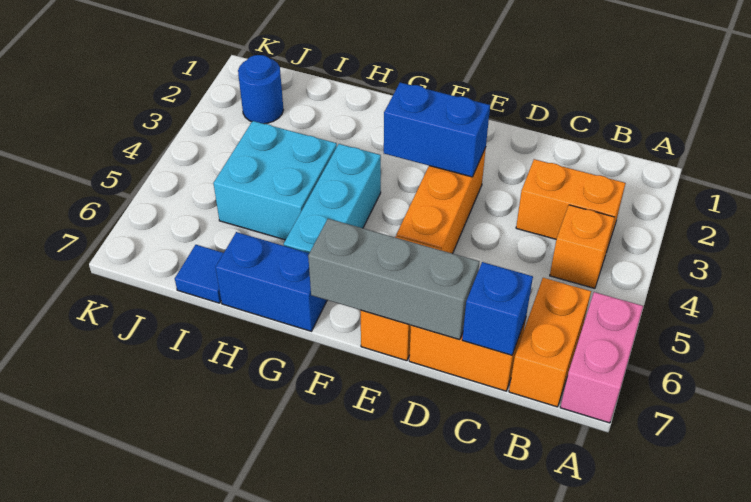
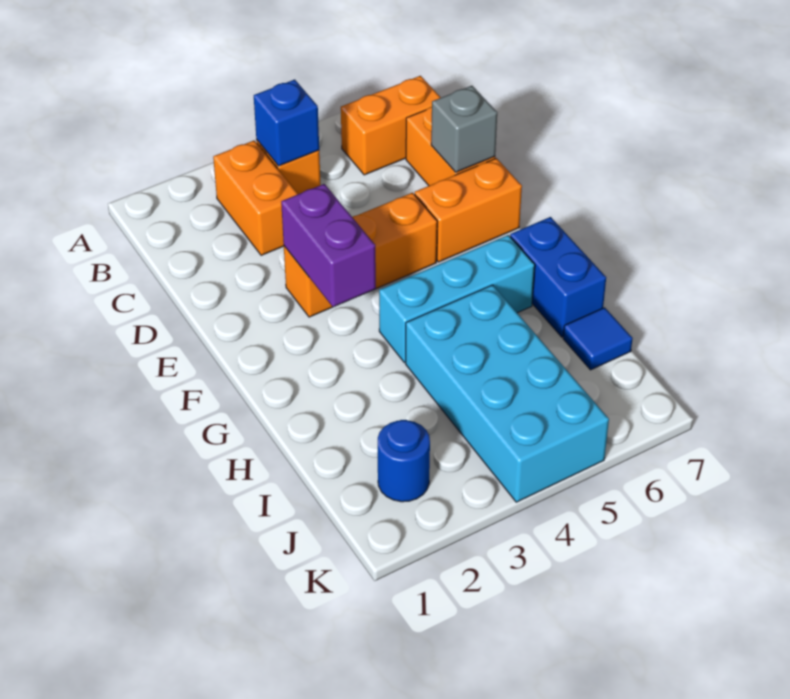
pink brick A6:A7 level 1 -> none
blue brick C7 level 2 -> blue brick B4 level 2
grey brick D7:F7 level 2 -> grey brick D7 level 2
blue brick E3:F3 level 2 -> purple brick E3:F3 level 2
cyan brick H4:I5 level 1 -> cyan brick H4:K5 level 1

